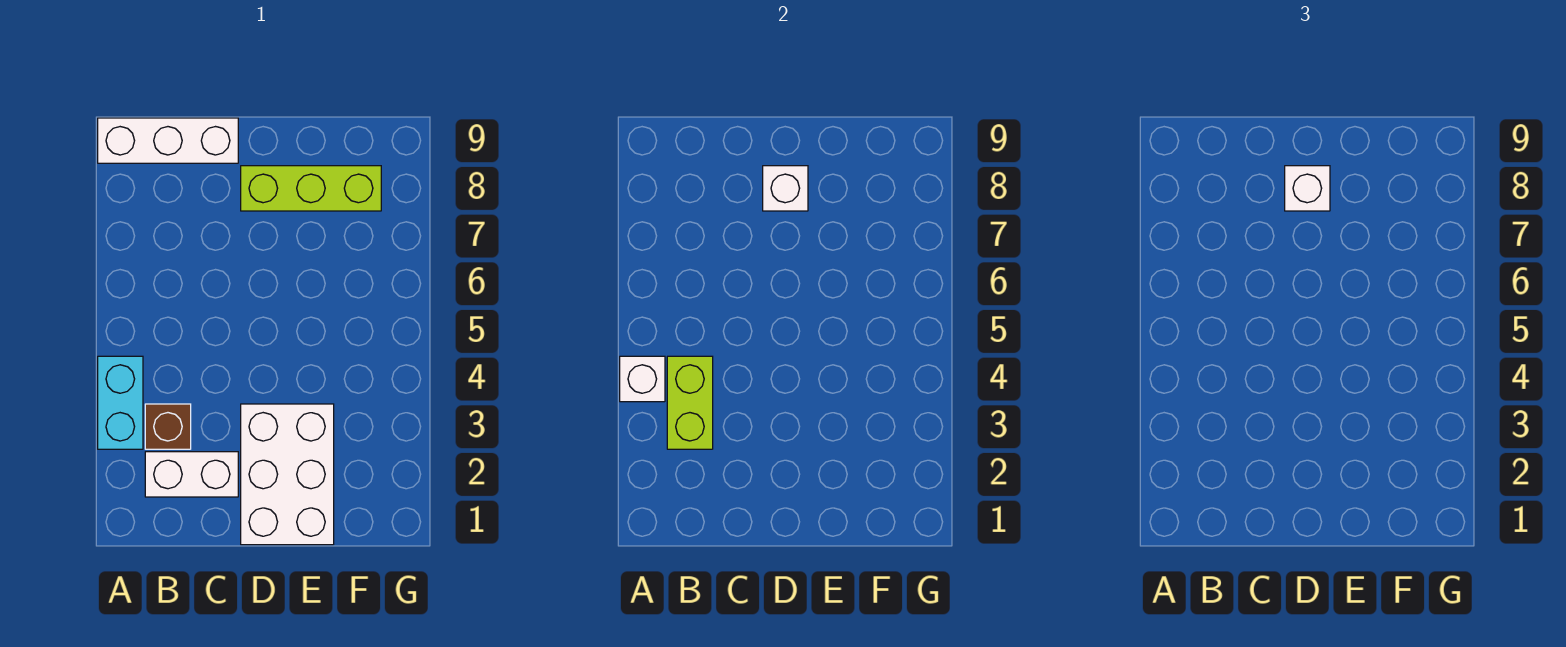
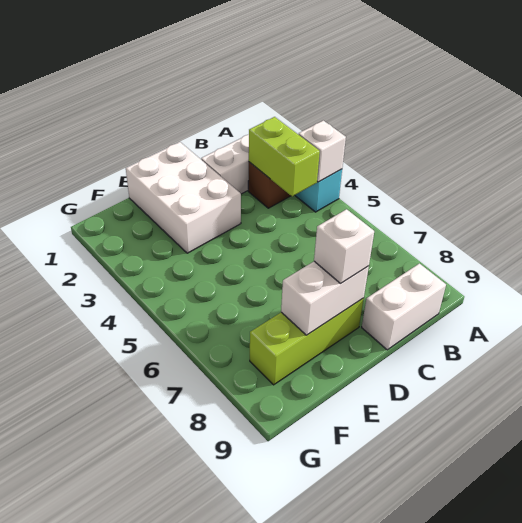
white brick A9:C9 level 1 -> white brick B9:C9 level 1
white brick D8 level 2 -> white brick D8:E8 level 2

